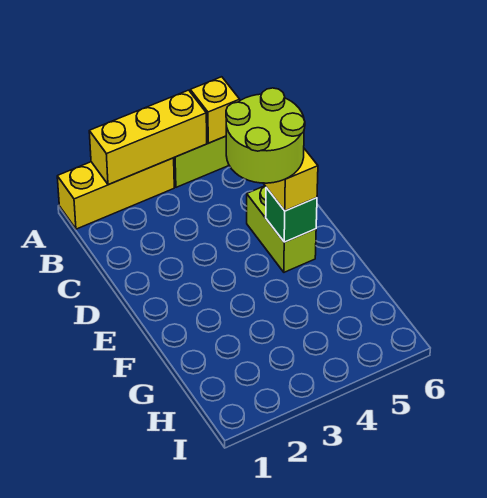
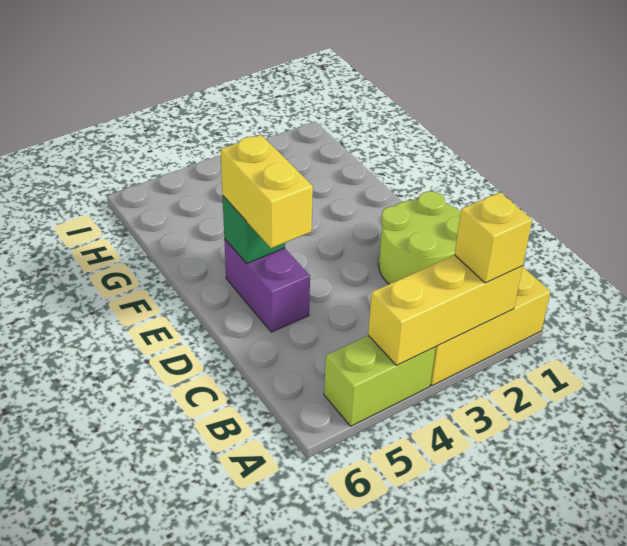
yellow brick A5 level 2 -> yellow brick A2 level 3
lime round brick D4:E5 level 4 -> lime round brick C1:D2 level 1
lime brick D5:E5 level 1 -> purple brick D5:E5 level 1

